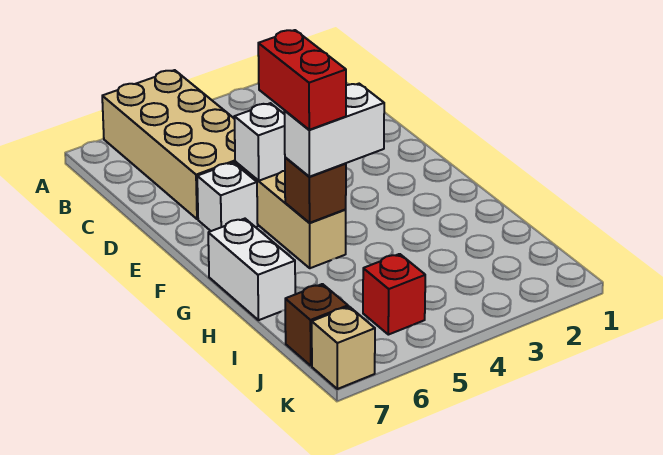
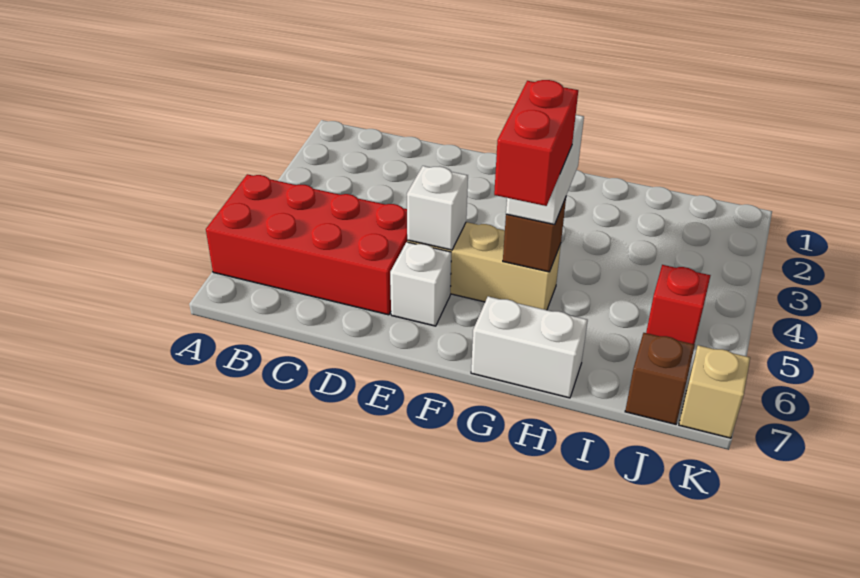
tan brick A5:D6 level 1 -> red brick A5:D6 level 1
red brick F5:G5 level 4 -> red brick G5:G6 level 4

